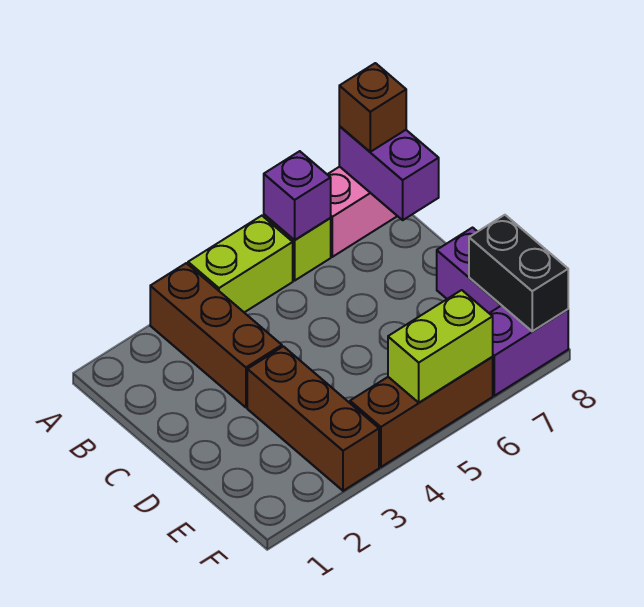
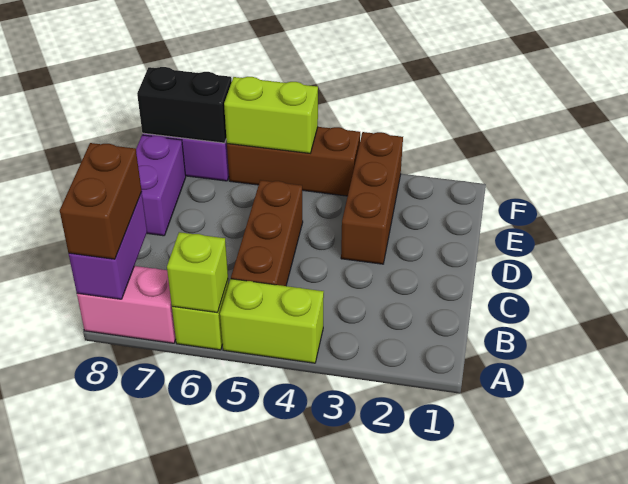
brown brick A3:C3 level 1 -> brown brick B5:D5 level 1
purple brick A6 level 2 -> lime brick A6 level 2
brown brick A8 level 3 -> brown brick A8:B8 level 3
black brick E8:F8 level 2 -> black brick F7:F8 level 2

